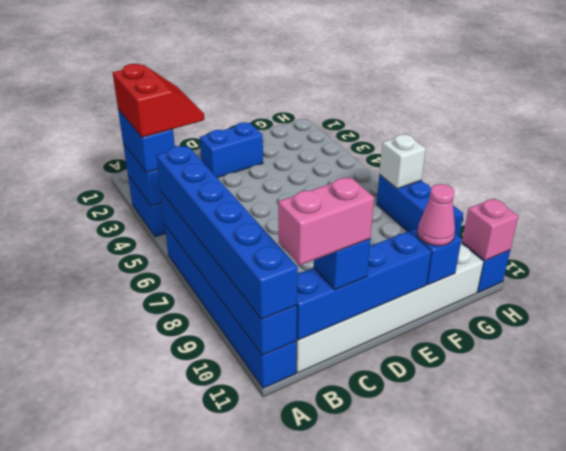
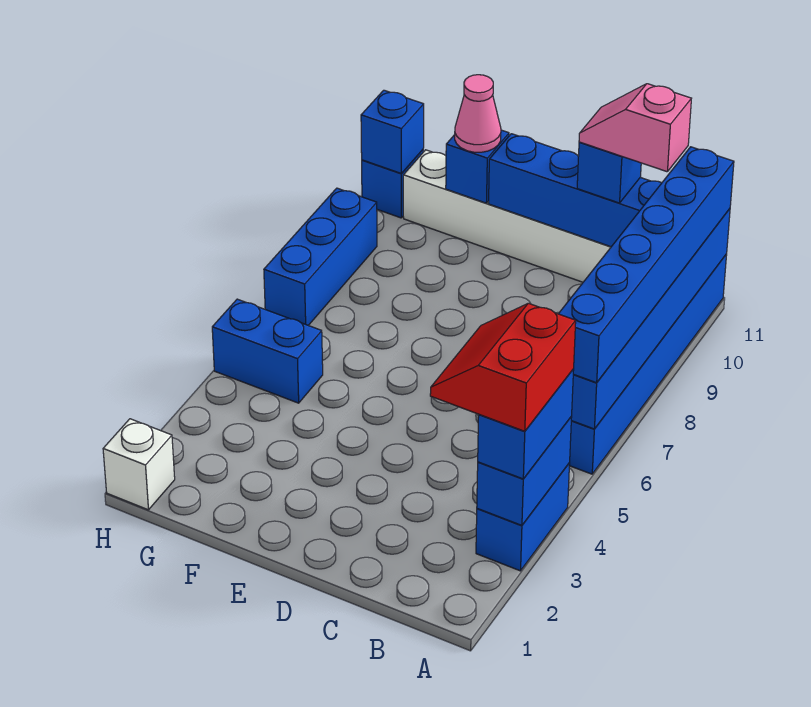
pink brick B11:C11 level 4 -> pink slope B11:C11 level 4 top B
blue brick D2:E2 level 1 -> blue brick G5:H5 level 1
white brick H7 level 2 -> white brick H1 level 1
pink brick H11 level 2 -> blue brick H11 level 2

